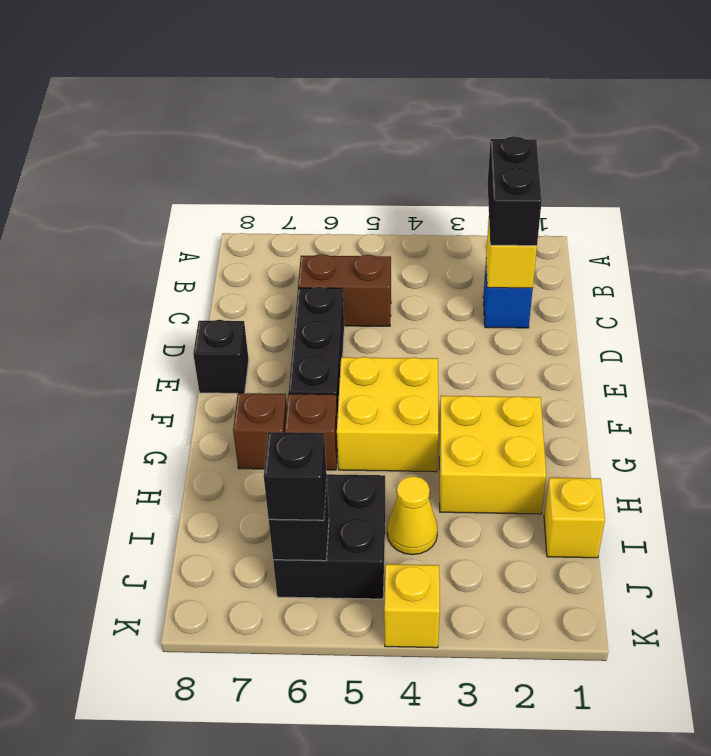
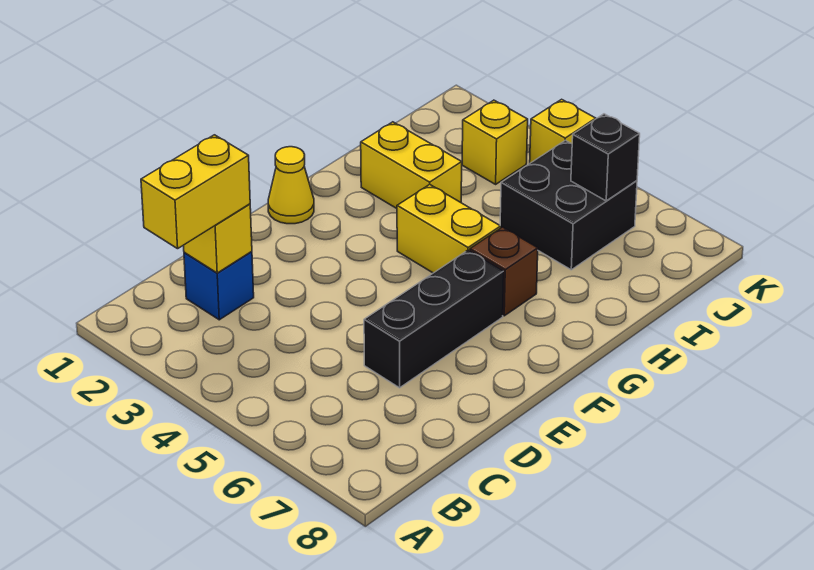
black brick B2:C2 level 3 -> yellow brick B2:C2 level 3
brown brick C5:C6 level 1 -> none
black brick E8 level 1 -> none
yellow brick F4:G5 level 1 -> yellow brick G4:G5 level 1
yellow brick G2:H3 level 1 -> yellow brick H2:H3 level 1
brown brick G7 level 1 -> none
yellow brick I1 level 1 -> yellow brick J3 level 1
yellow cone I4 level 1 -> yellow cone F1 level 1
black brick J6 level 3 -> none

